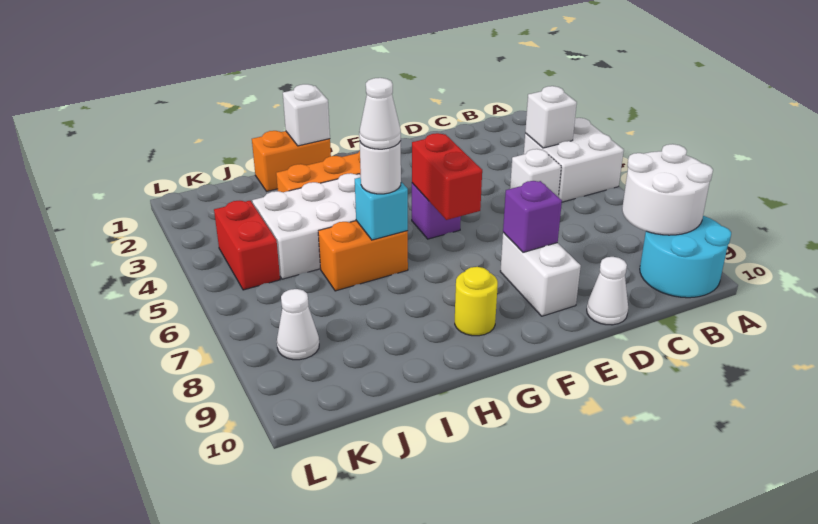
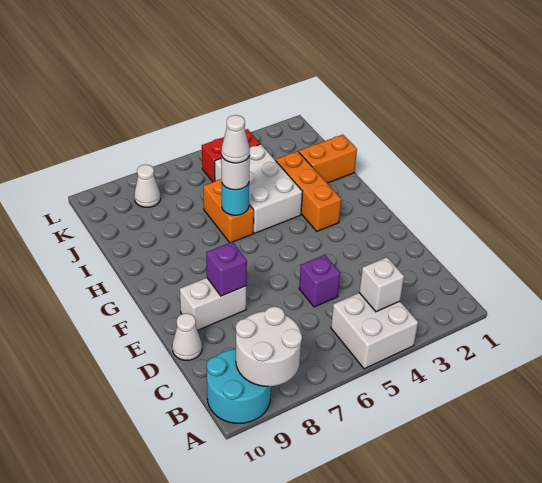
white brick C5 level 1 -> none
purple brick F5 level 1 -> purple brick D5 level 1
red brick F5:F6 level 2 -> none
yellow round brick G9 level 1 -> none
orange brick H1:I1 level 1 -> orange brick I1:I2 level 1
white brick H1 level 2 -> none
cyan brick H6 level 2 -> cyan round brick H6 level 2

